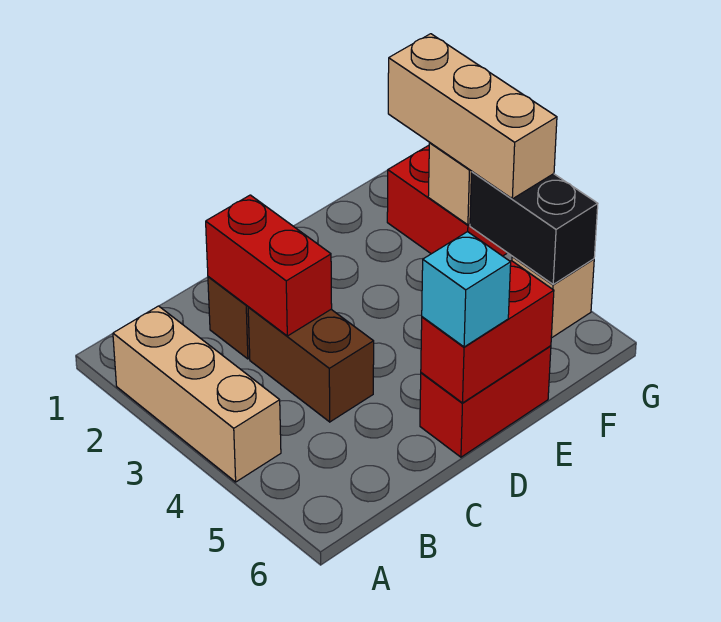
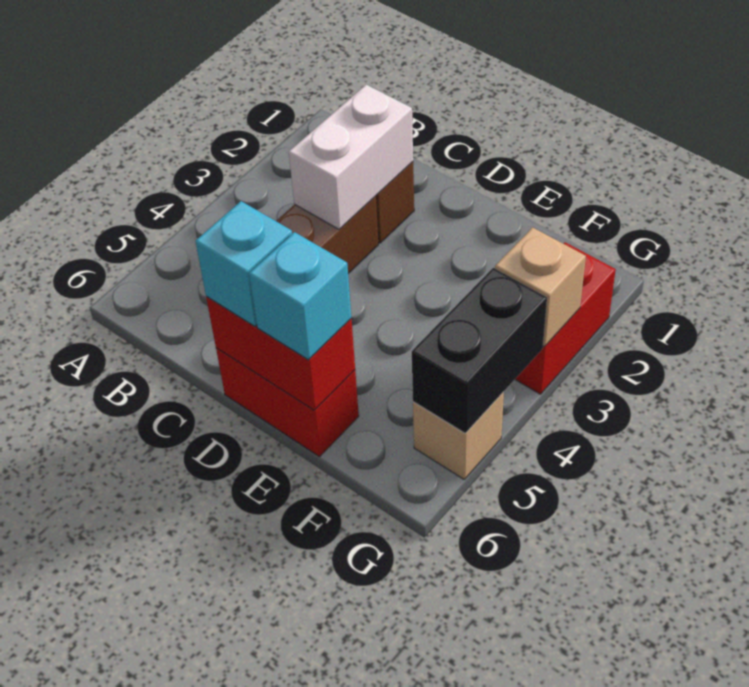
tan brick A2:A4 level 1 -> none
red brick C2:C3 level 2 -> white brick C2:C3 level 2
none -> cyan brick E6 level 3
tan brick G2:G4 level 3 -> none

